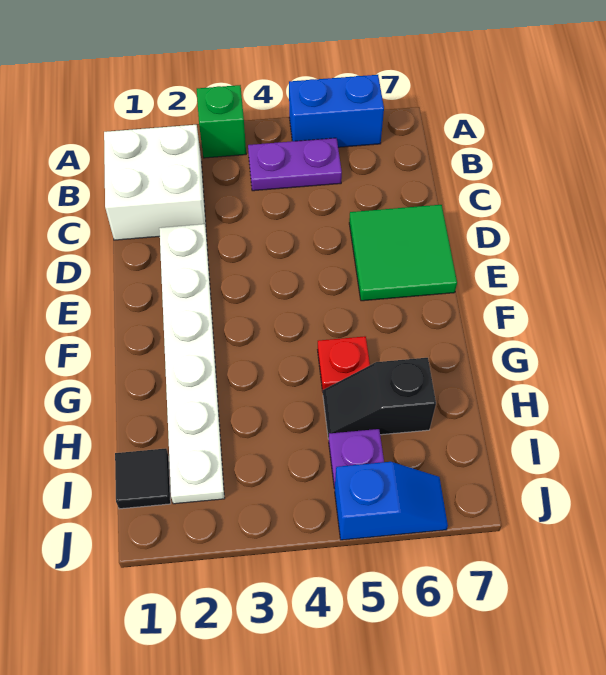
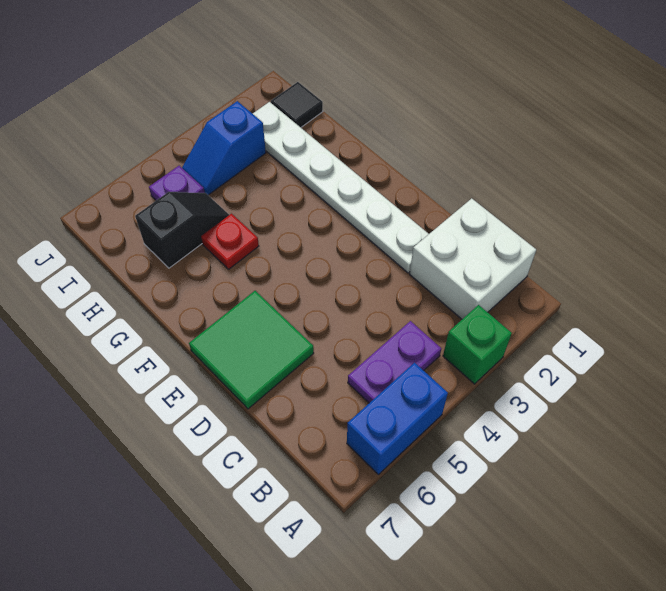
blue slope J5:J6 level 1 top 5 -> blue slope I3:I4 level 1 top 3

